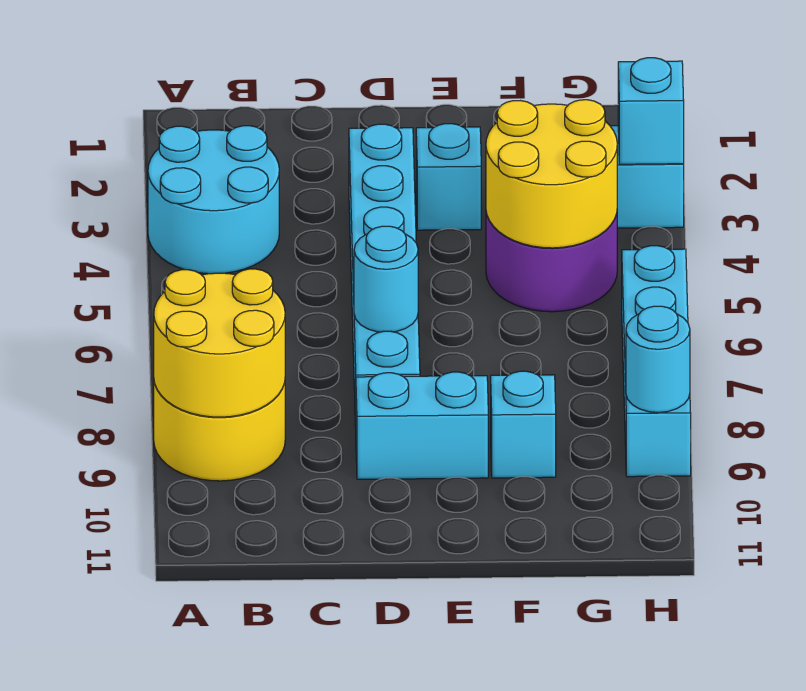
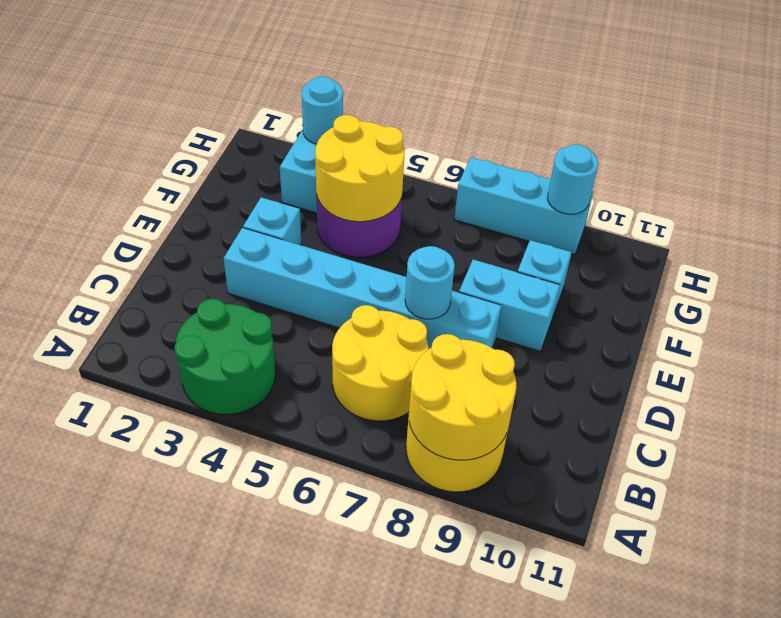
cyan round brick A3:B4 level 1 -> green round brick A3:B4 level 1
none -> yellow round brick B6:C7 level 1
cyan brick D9:E9 level 1 -> cyan brick E8:E9 level 1
cyan brick H3 level 2 -> cyan round brick H3 level 2
cyan brick H6:H9 level 1 -> cyan brick H7:H9 level 1

